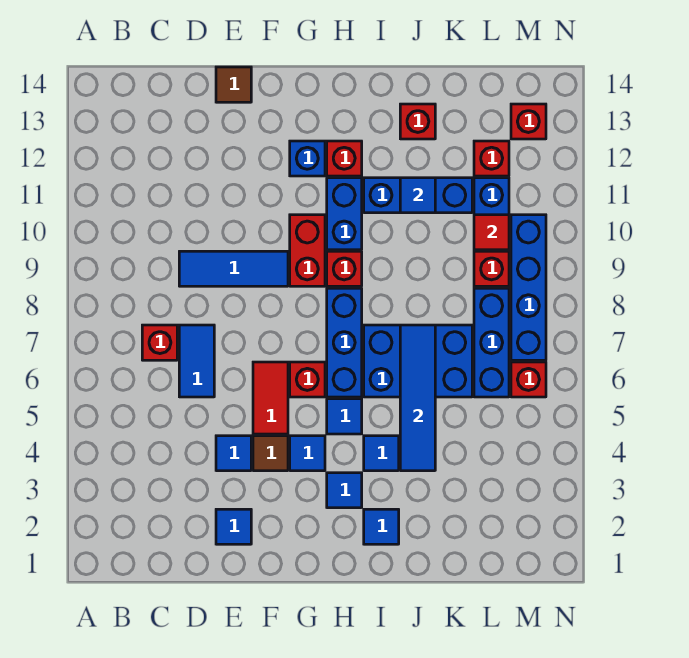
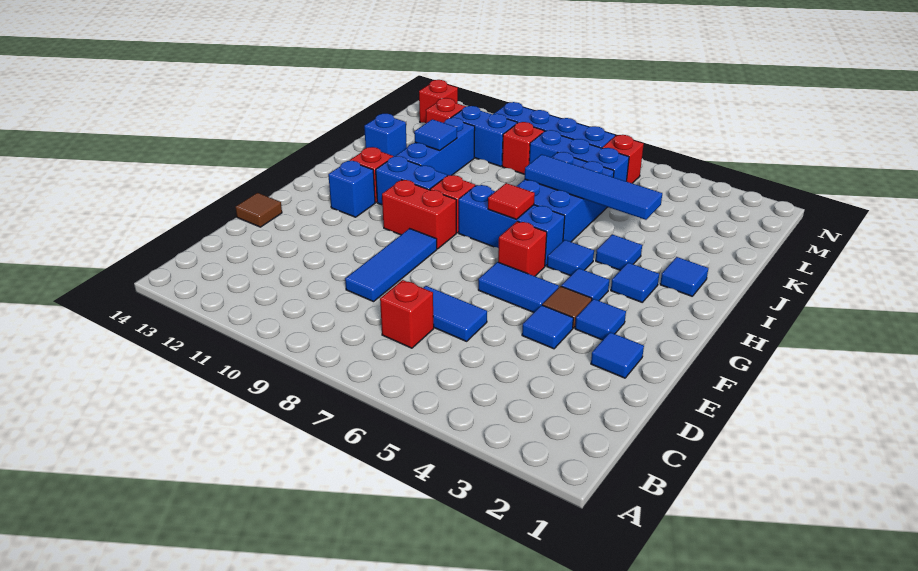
none -> blue tile F3 level 1
red tile F5:F6 level 1 -> blue tile F5:F6 level 1
red brick J13 level 1 -> blue brick J13 level 1
red tile L10 level 2 -> red tile H7 level 2

